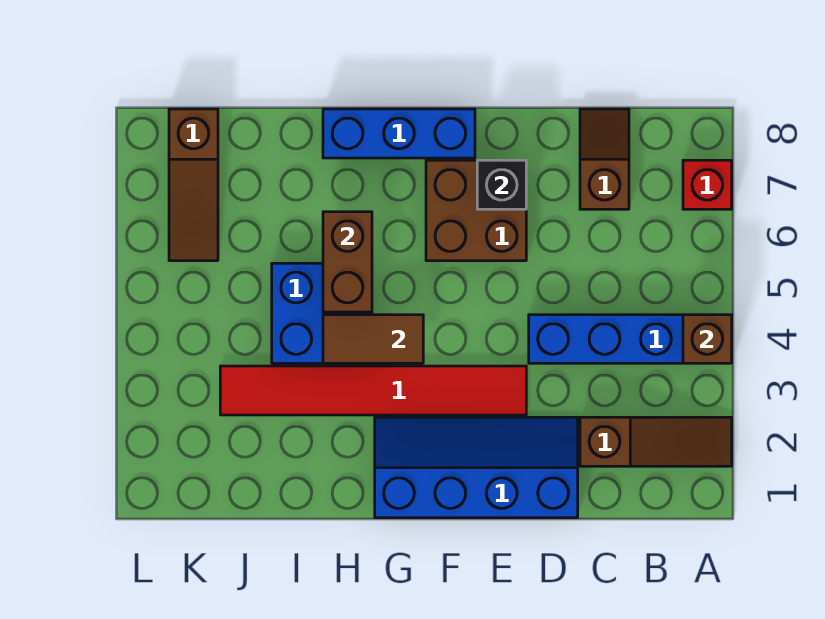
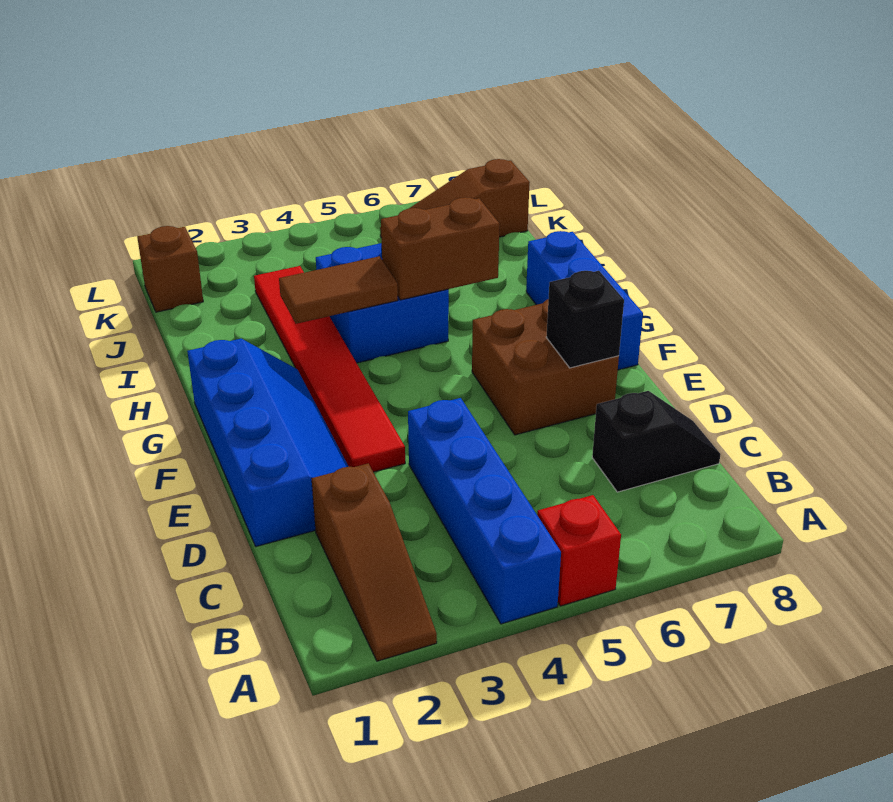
brown brick A4 level 2 -> brown brick K1 level 1
red brick A7 level 1 -> red brick A5 level 1
brown slope C7:C8 level 1 top 7 -> black slope C7:C8 level 1 top 7
brown tile G4:H4 level 2 -> brown tile H3:H4 level 2

